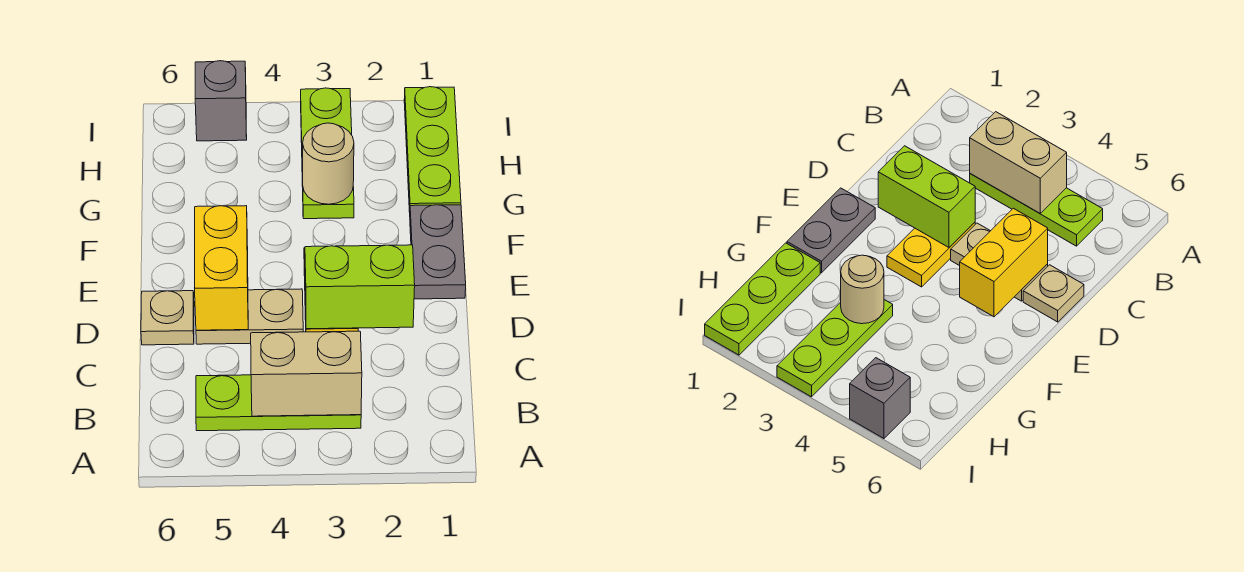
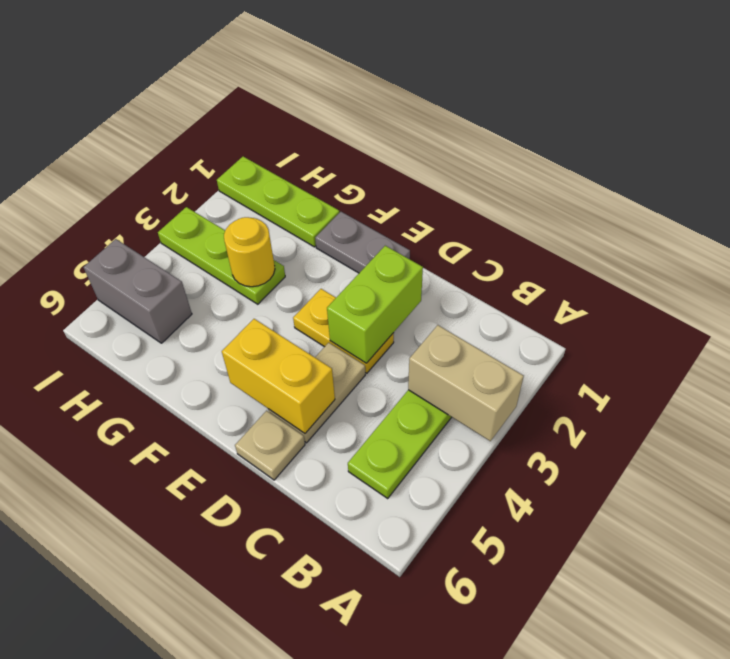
tan brick B3:B4 level 2 -> tan brick A3:B3 level 2
tan round brick G3 level 2 -> yellow round brick G3 level 2
grey brick I5 level 1 -> grey brick H5:I5 level 1

